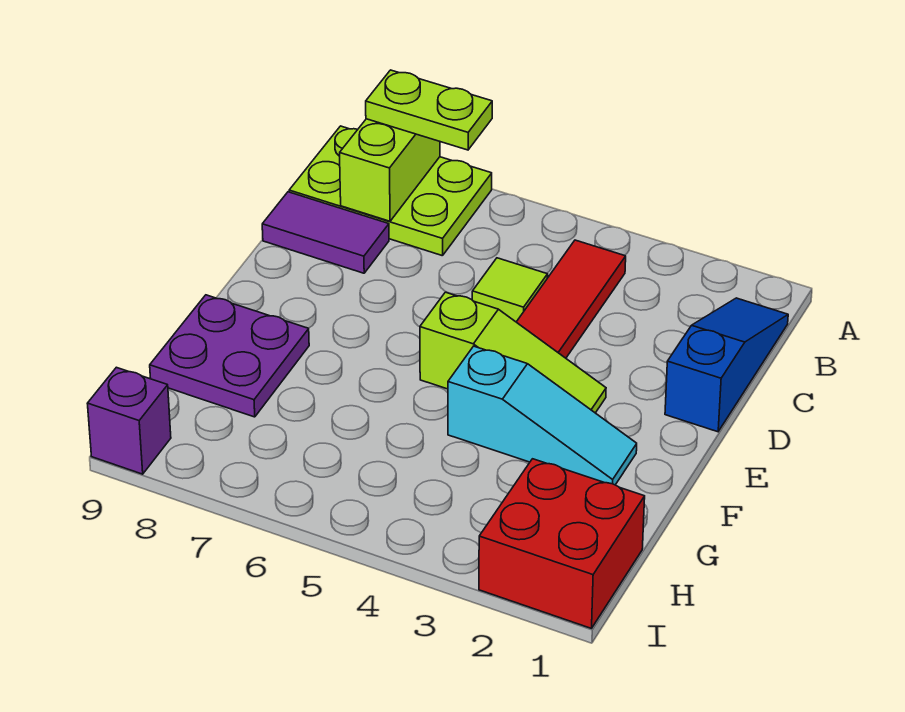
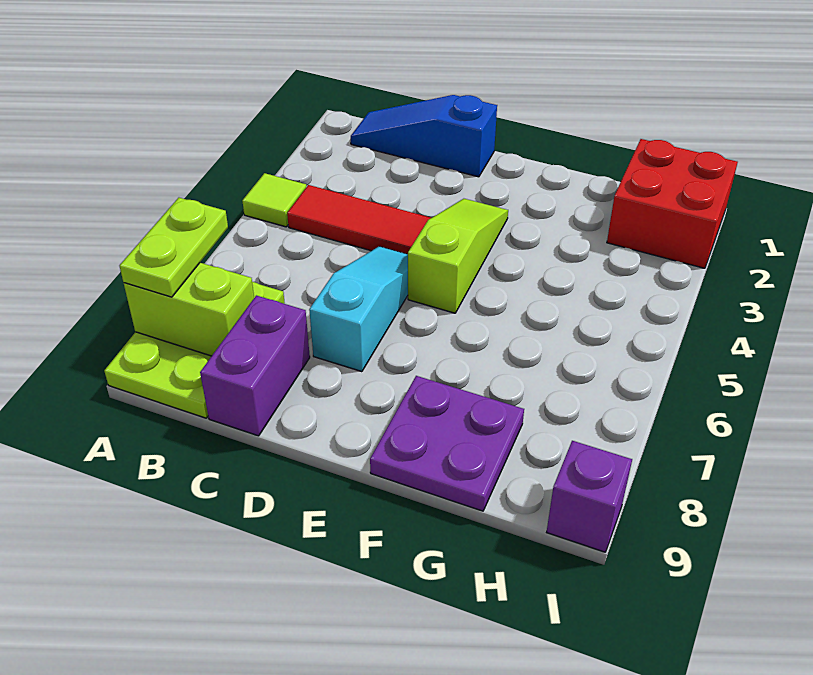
lime tile C5 level 1 -> lime tile A4 level 1
purple tile C8:C9 level 1 -> purple brick C8:C9 level 1
cyan slope F2:F4 level 1 top 4 -> cyan slope D5:D7 level 1 top 7

